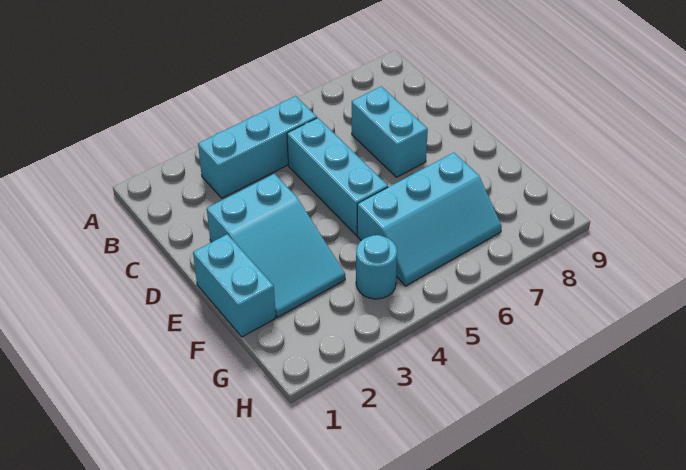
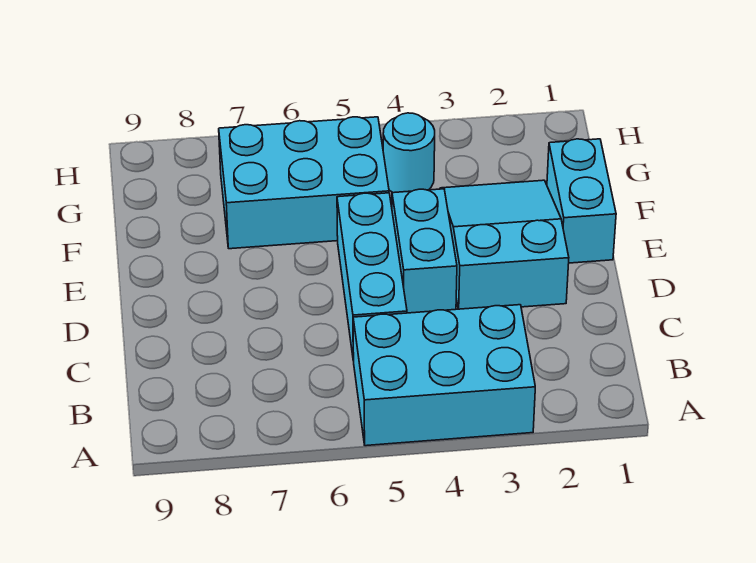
cyan brick B3:B5 level 1 -> cyan brick A3:B5 level 1
cyan brick C7:D7 level 1 -> cyan brick D4:E4 level 1
cyan slope F5:G7 level 1 top F -> cyan brick F5:G7 level 1

